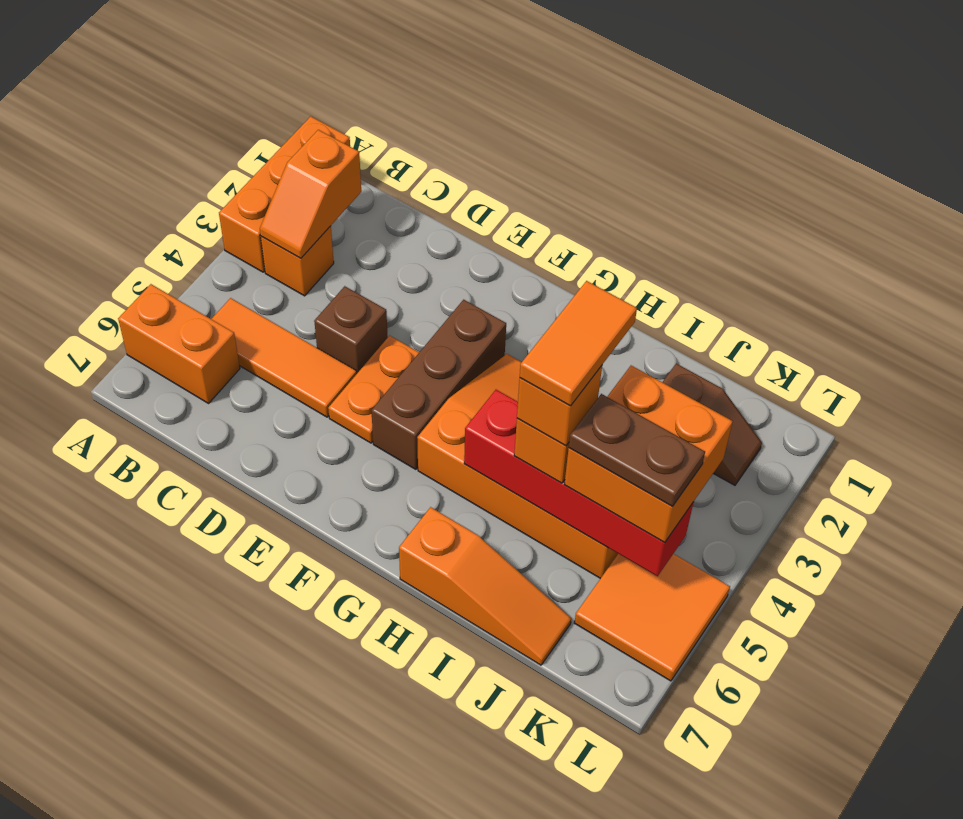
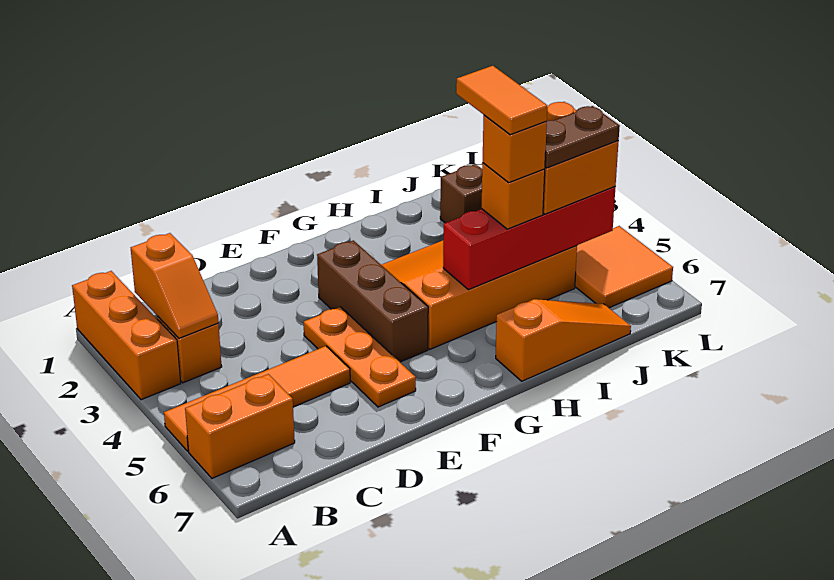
orange tile B5:D5 level 1 -> orange tile A5:D5 level 1
brown brick D4 level 1 -> none
orange plate E4:E5 level 1 -> orange plate E4:E6 level 1

